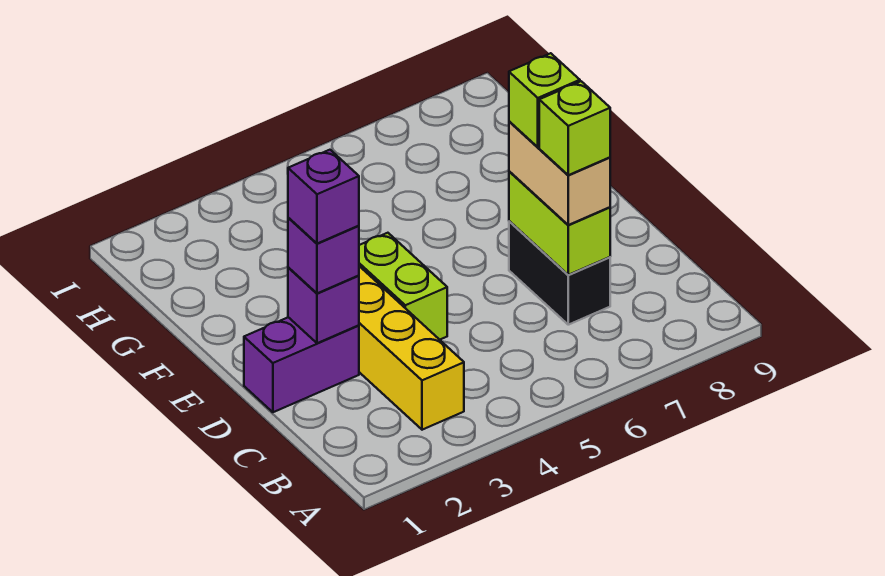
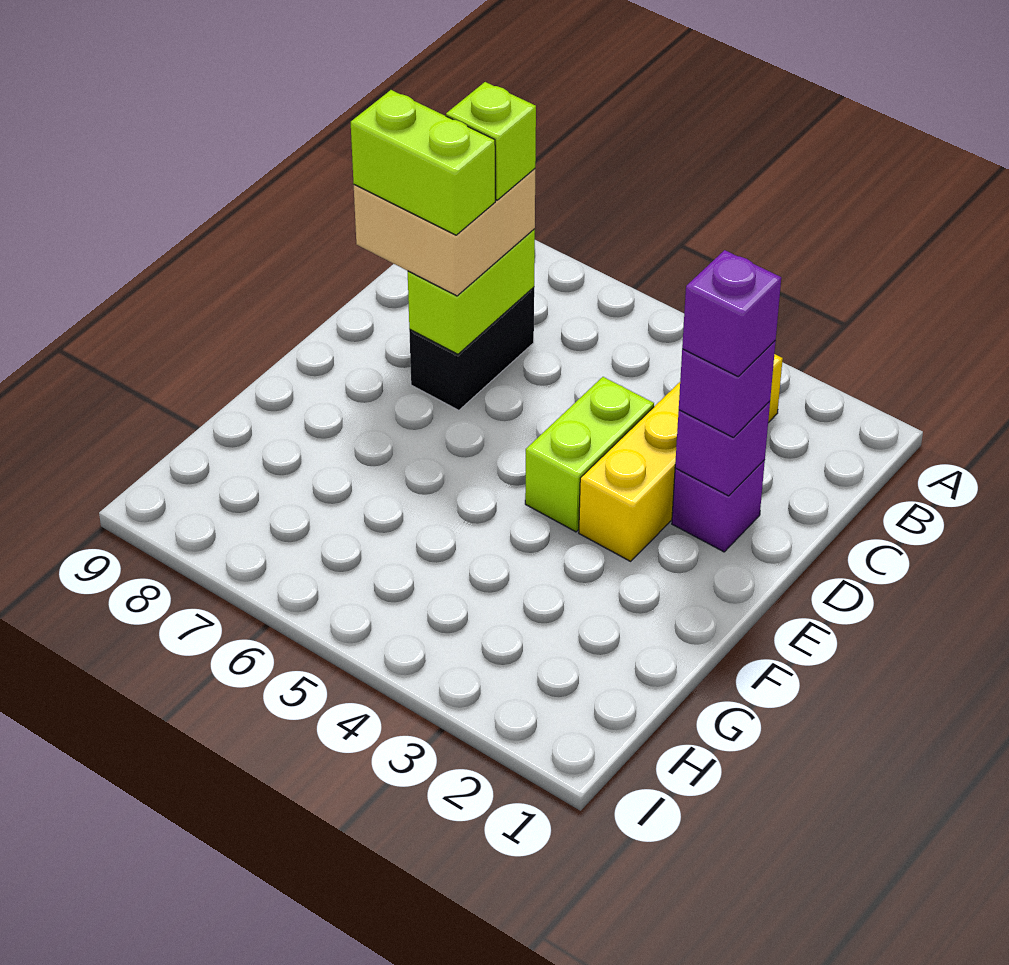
tan brick C7:D7 level 3 -> tan brick C7:D8 level 3
purple brick D1:D2 level 1 -> purple brick D2 level 1
lime brick D7 level 4 -> lime brick D7:D8 level 4

